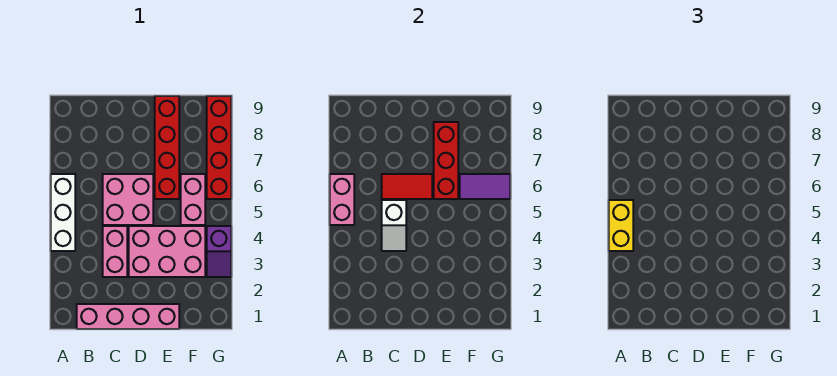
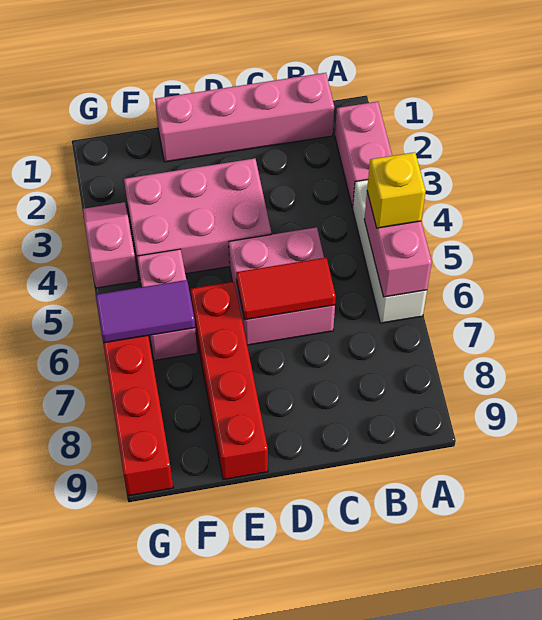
yellow brick A4:A5 level 3 -> yellow brick A5 level 3
pink brick C3:C4 level 1 -> pink brick A2:A3 level 1
white slope C4:C5 level 2 top 5 -> none
red brick E6:E8 level 2 -> none
purple slope G3:G4 level 1 top 4 -> pink slope G3:G4 level 1 top 4

